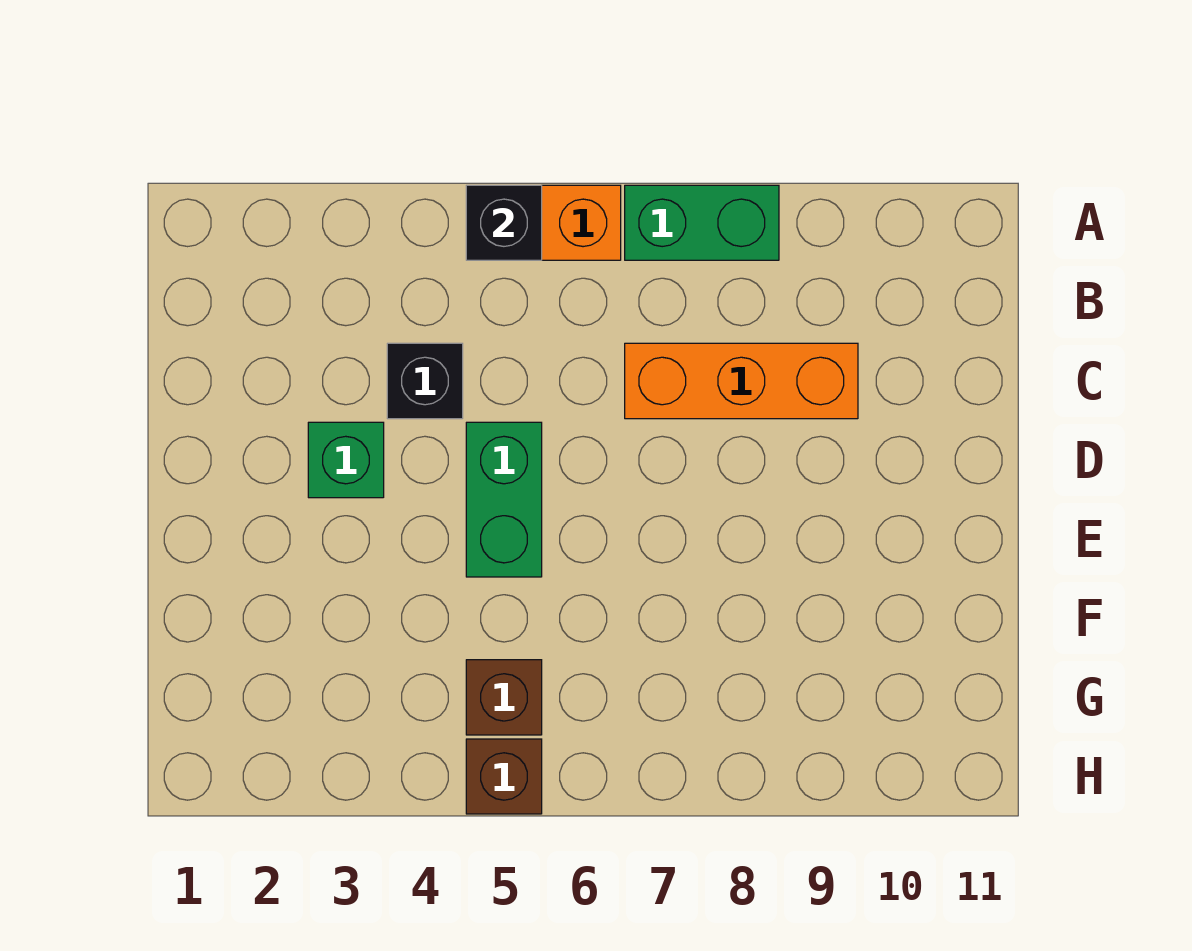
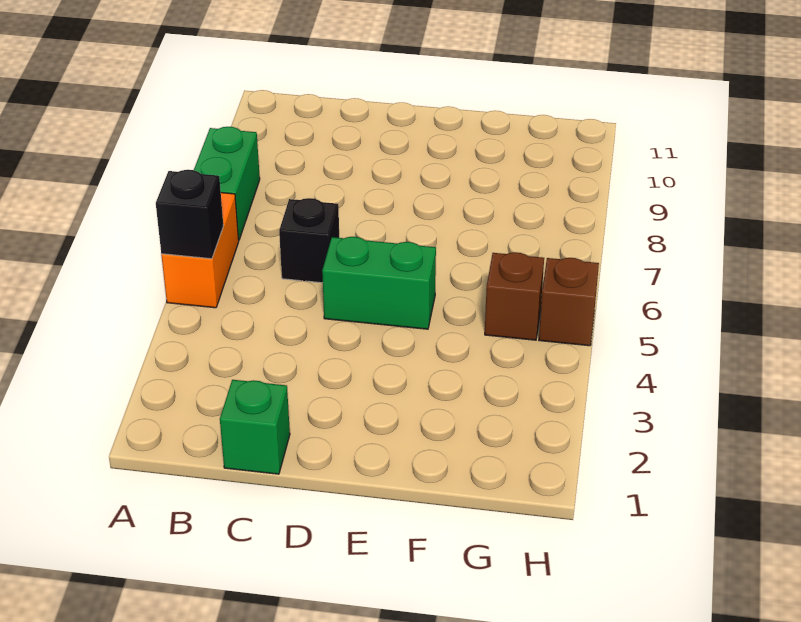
black brick C4 level 1 -> black brick C6 level 1
orange brick C7:C9 level 1 -> none
green brick D3 level 1 -> green brick C1 level 1

